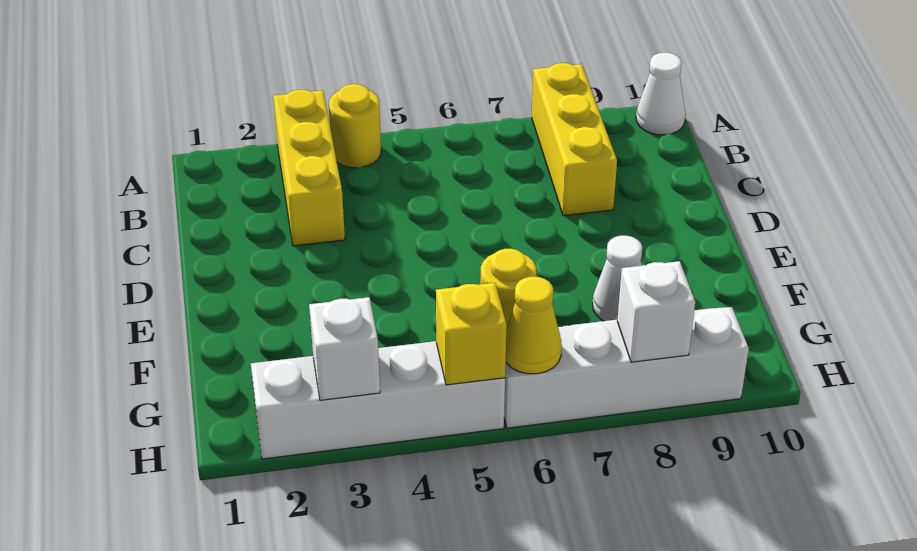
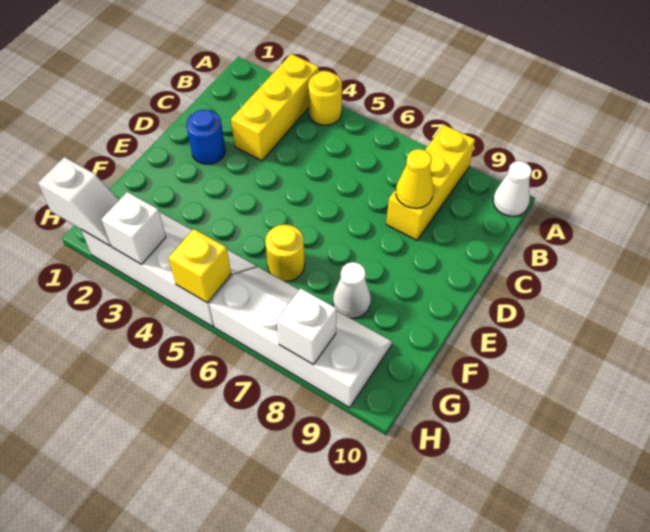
none -> blue round brick D2 level 1
none -> white slope H1:H2 level 2 top 1
yellow cone H6 level 2 -> yellow cone C8 level 2

